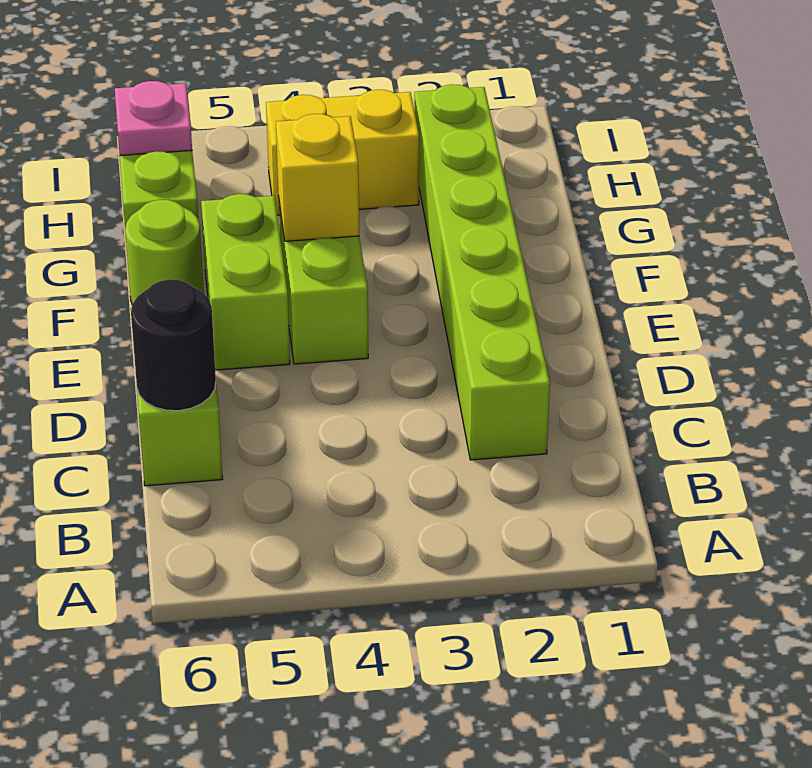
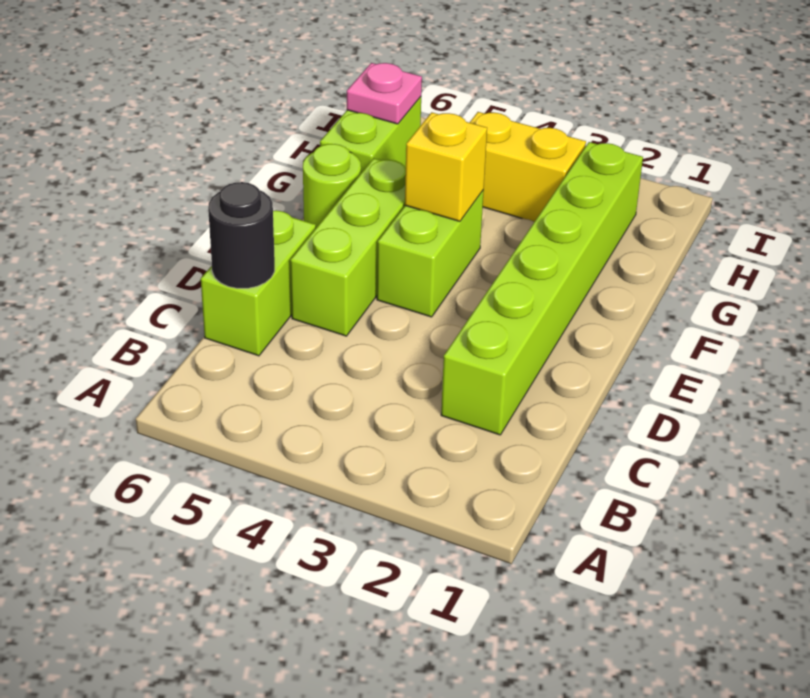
lime brick E5:F5 level 1 -> lime brick D5:F5 level 1

